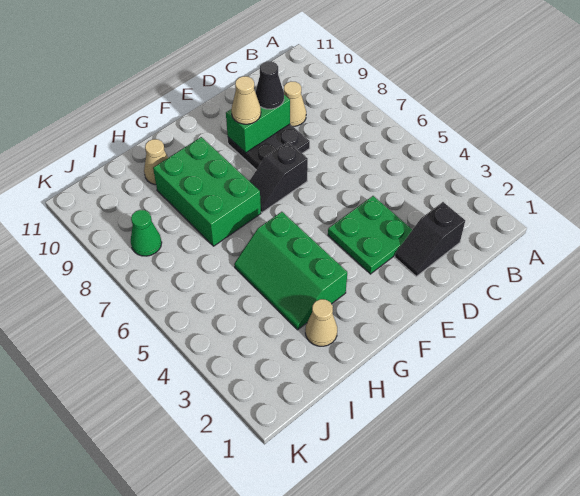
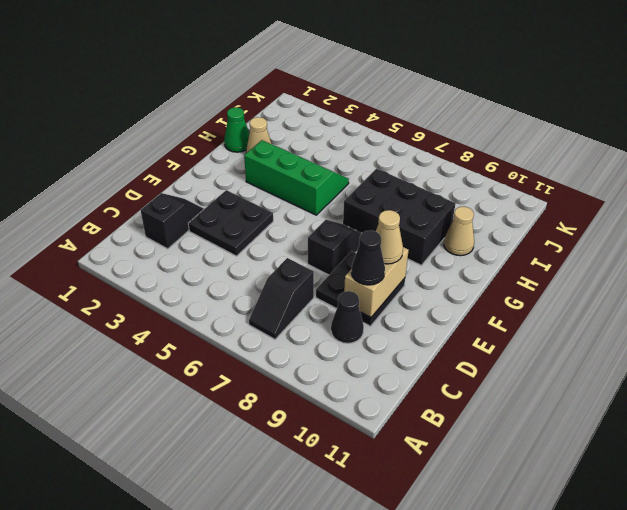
none -> black slope B7:C7 level 1 top C
tan cone C9 level 1 -> black cone C9 level 1
green plate D3:E4 level 1 -> black plate D3:E4 level 1
green brick D9:E9 level 2 -> tan brick D9:E9 level 2
green brick G7:H9 level 1 -> black brick G7:H9 level 1
green cone J8 level 1 -> green cone H1 level 1

